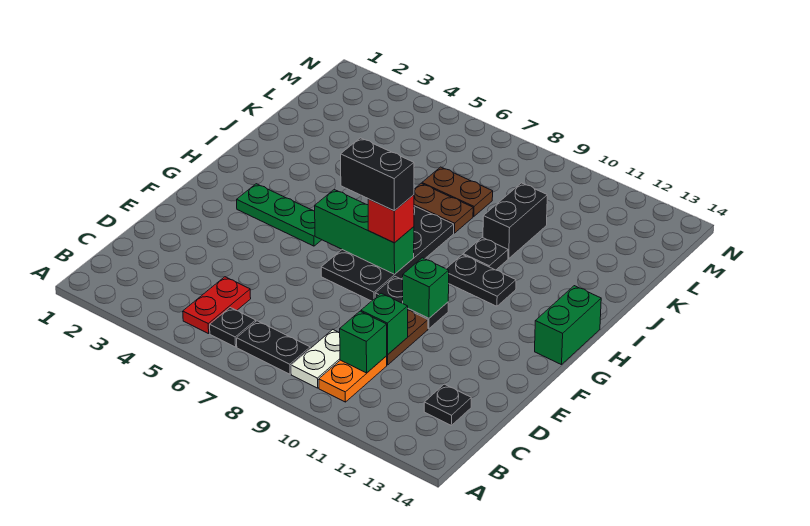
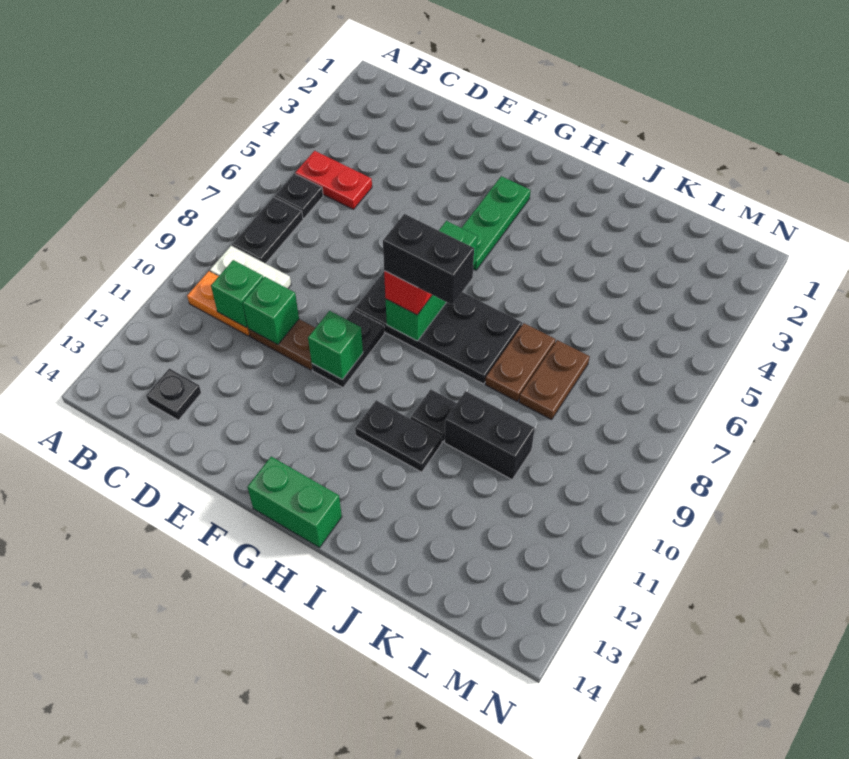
black brick G7:G8 level 4 -> black brick G8:H8 level 4
black plate H10:H11 level 1 -> black plate H11:I11 level 1

